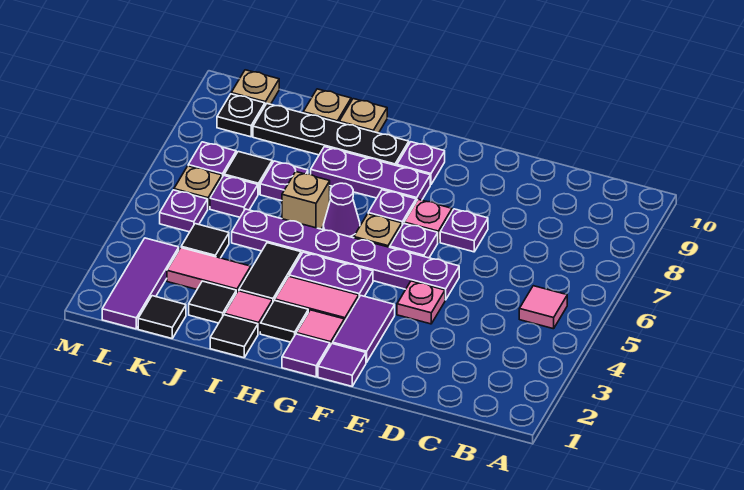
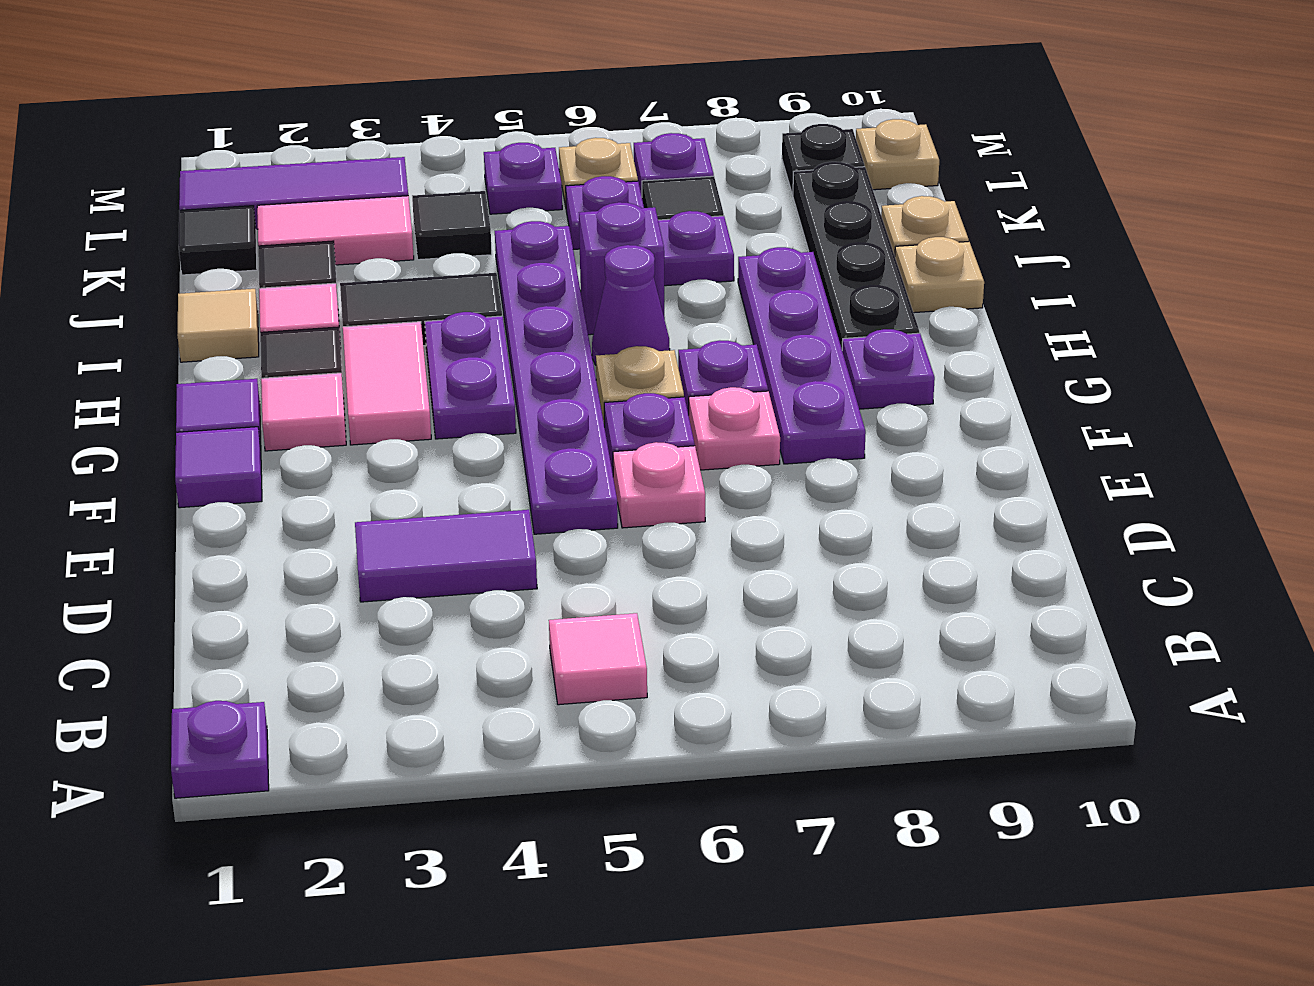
pink plate E4 level 1 -> pink plate E6 level 1
purple plate E7 level 1 -> purple plate A1 level 1
purple tile F2:F3 level 1 -> purple tile D3:D4 level 1
purple plate G8:I8 level 1 -> purple plate F8:I8 level 1
black tile I1 level 1 -> tan tile I1 level 1
tan brick I6 level 1 -> purple brick I6 level 1
pink tile J3:K3 level 1 -> pink tile K2:K3 level 1

